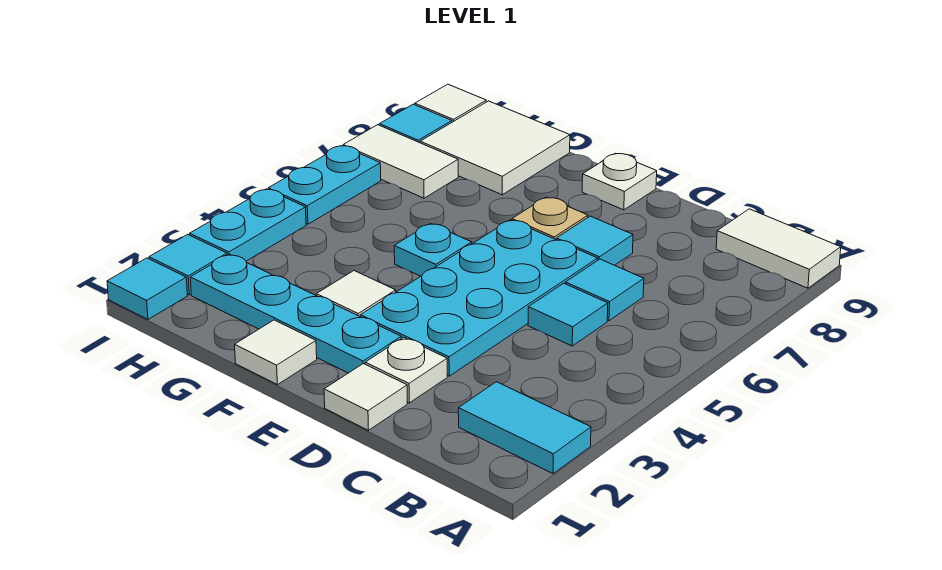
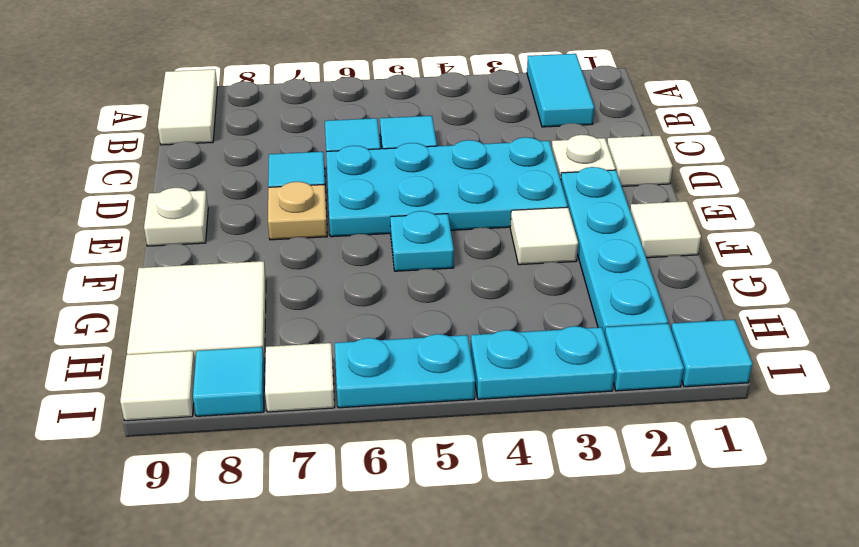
white tile H7:I7 level 1 -> white tile I7 level 1

